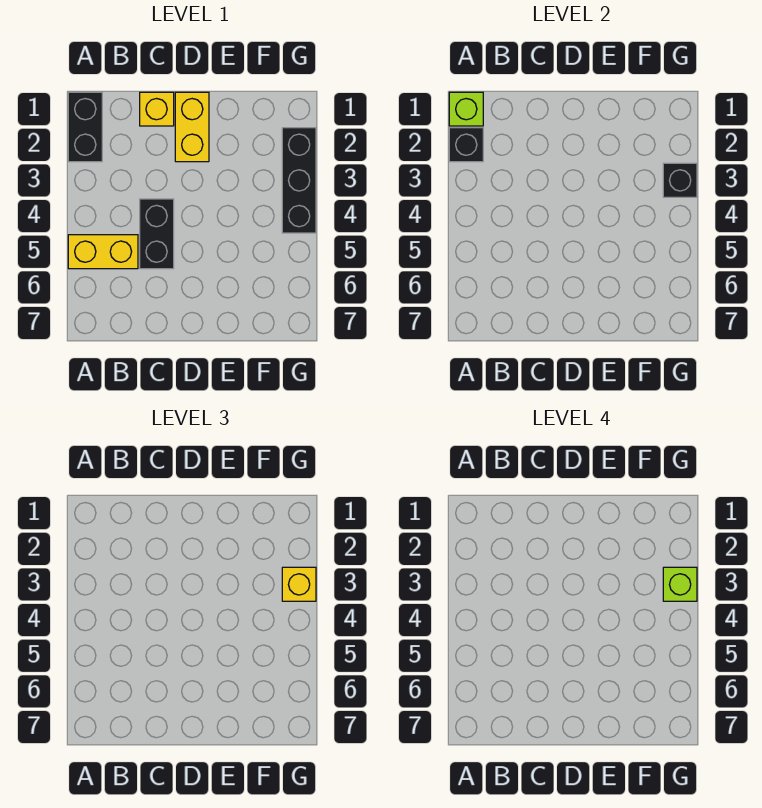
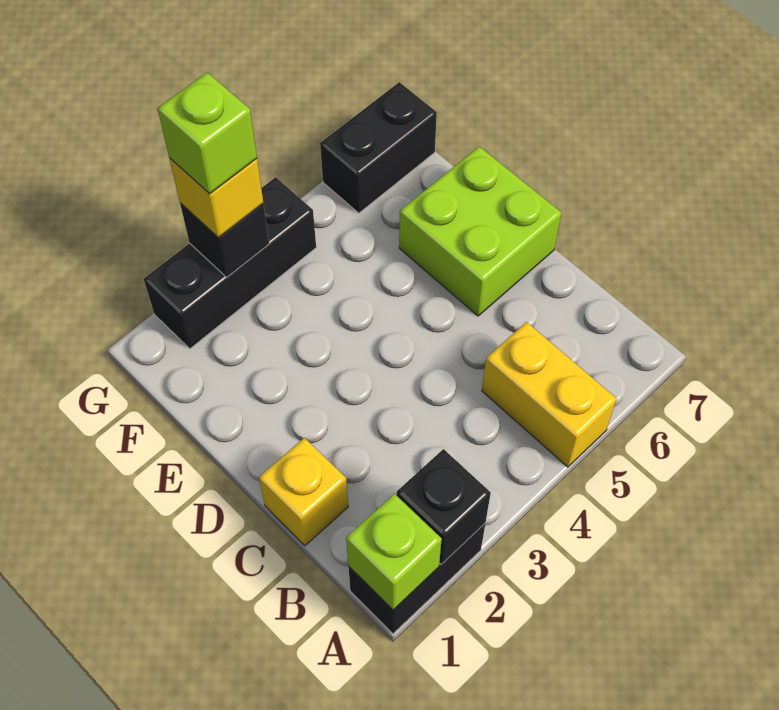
black brick C4:C5 level 1 -> black brick G6:G7 level 1
yellow brick D1:D2 level 1 -> none
none -> lime brick D6:E7 level 1

